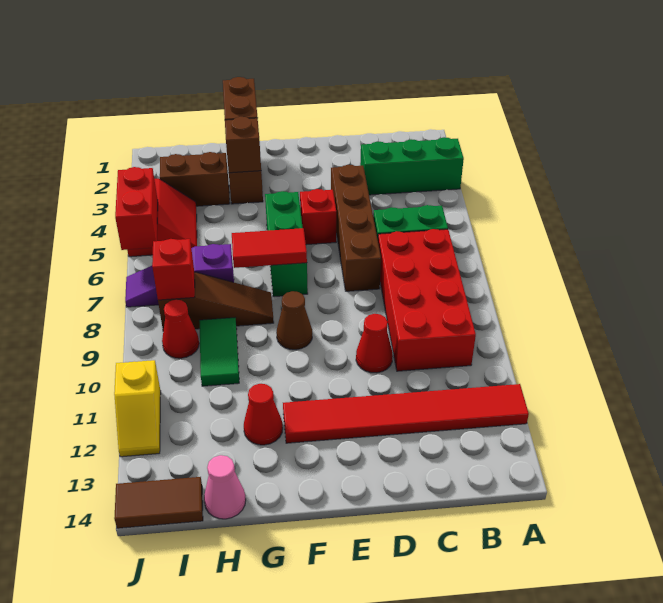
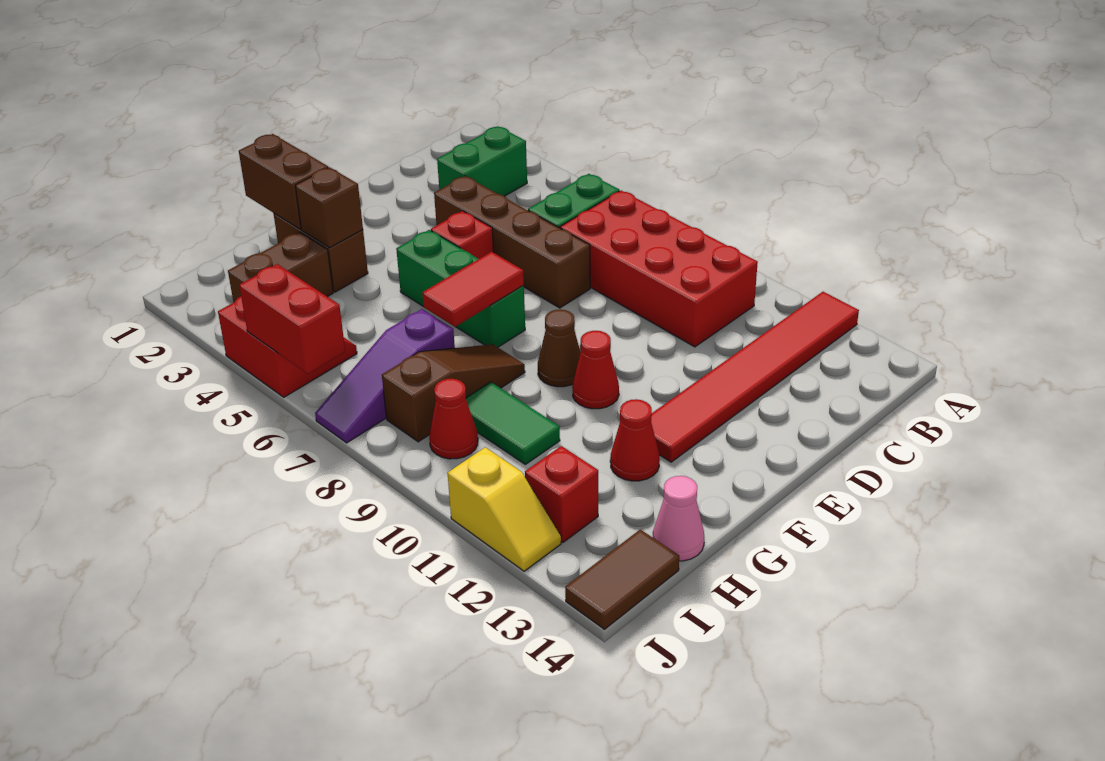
green brick A3:C3 level 1 -> green brick B3:C3 level 1
red cone D10 level 1 -> red cone F10 level 1
red brick I8 level 2 -> red brick I12 level 1

